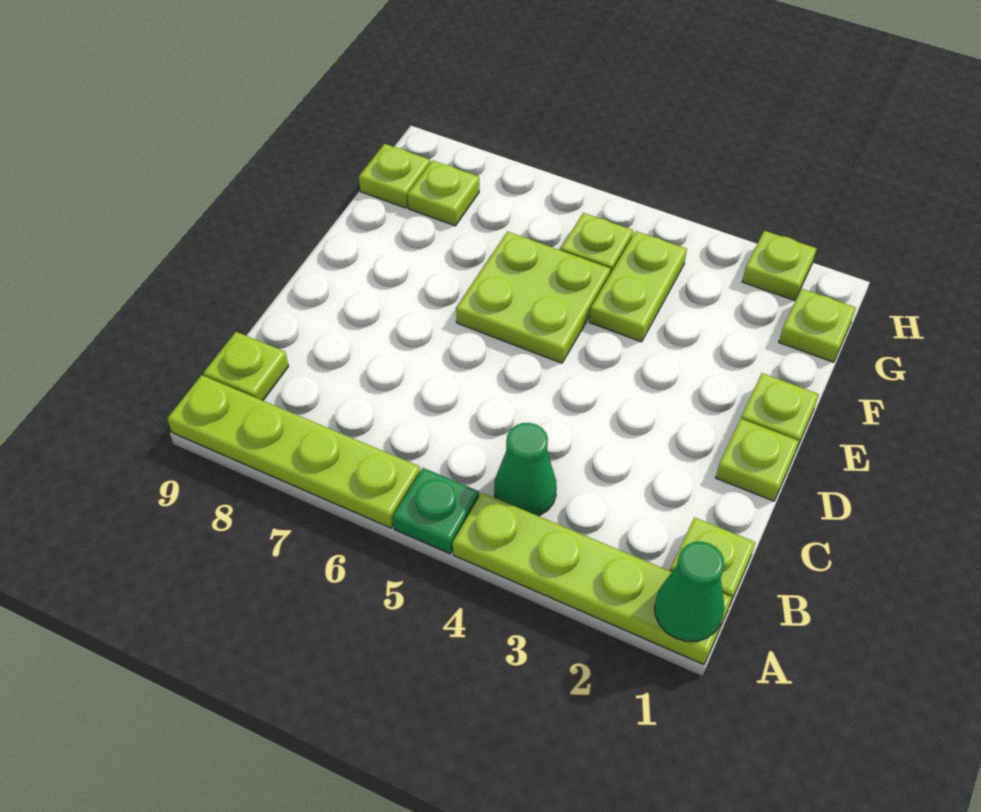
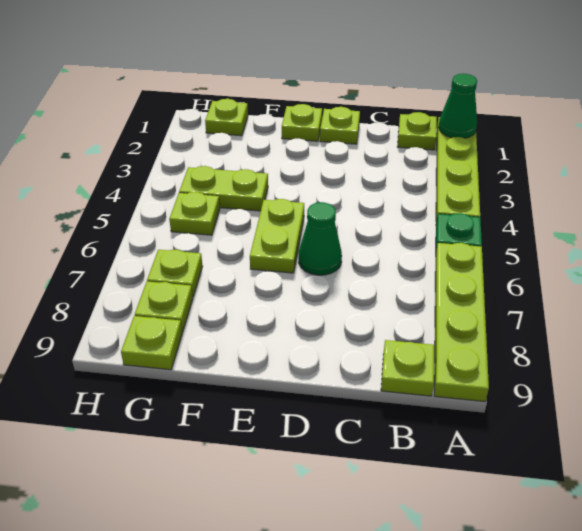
green cone B4 level 1 -> green cone D6 level 1
lime plate E5:F6 level 1 -> lime plate E5:E6 level 1
lime plate H2 level 1 -> lime plate G7 level 1

